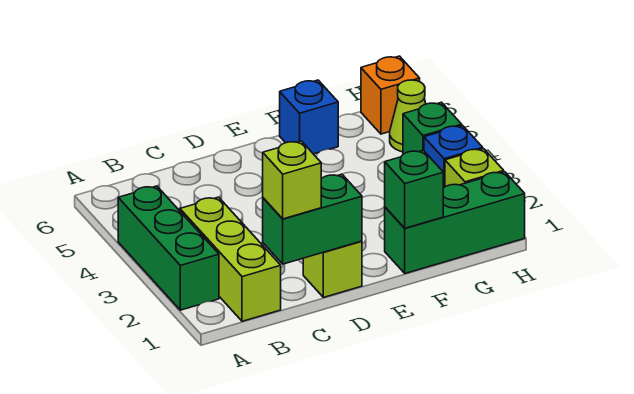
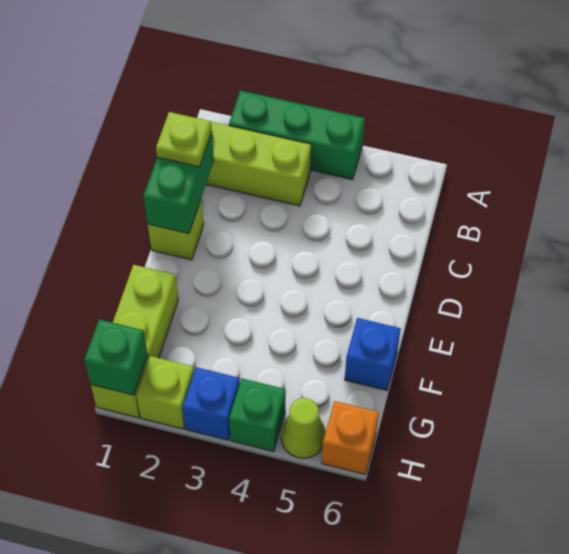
lime brick C1 level 3 -> lime plate C1 level 3
green brick F1:H1 level 1 -> lime brick F1:H1 level 1
green brick F1 level 2 -> green brick H1 level 2

